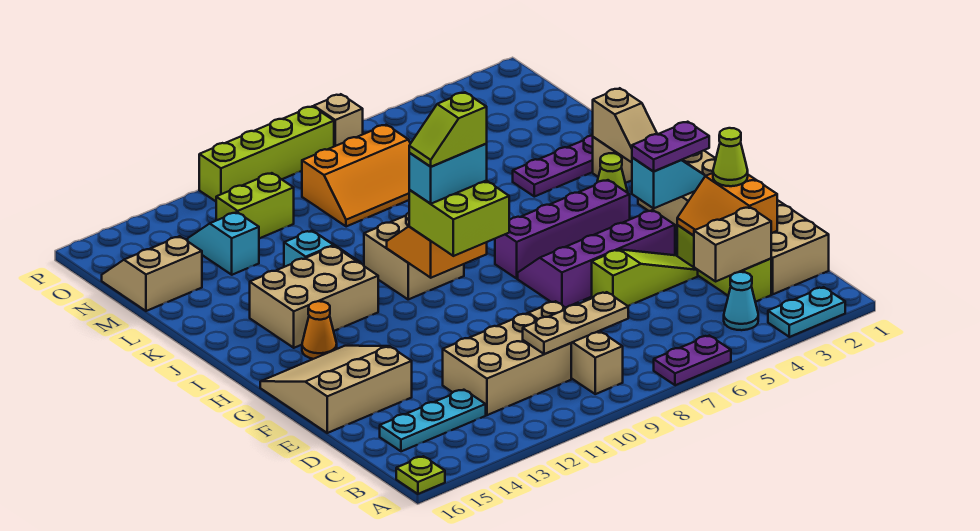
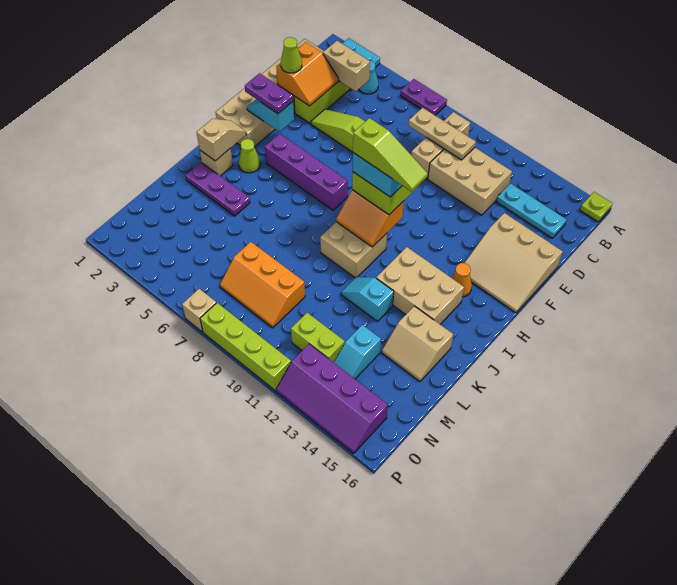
purple slope F4:G7 level 1 top F -> purple slope O12:P15 level 1 top O
lime slope H9:H10 level 5 top 9 -> lime slope H9:H11 level 5 top 9
orange slope M7:N9 level 1 top N -> orange slope M7:N9 level 1 top M
tan slope M15:N16 level 1 top M -> tan slope K14:L15 level 1 top K

